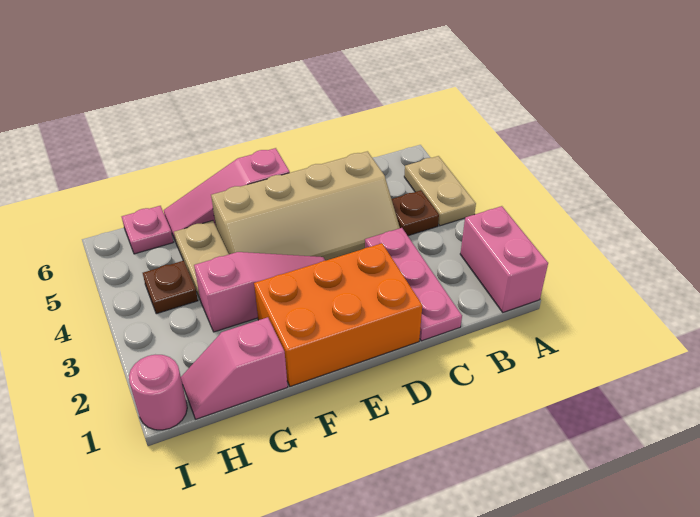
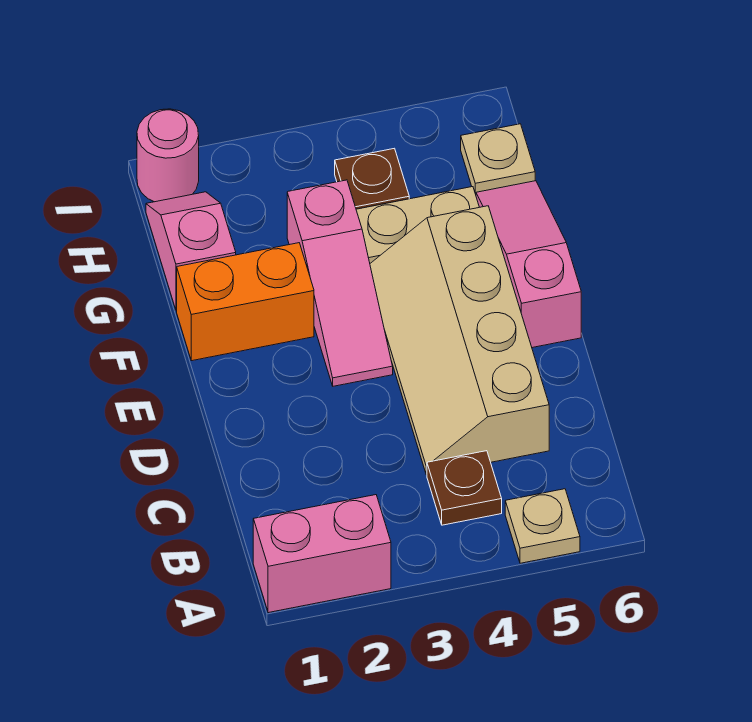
tan plate A4:A5 level 1 -> tan plate A5 level 1
pink plate C1:C3 level 1 -> none
orange brick D1:F2 level 1 -> orange brick F1:F2 level 1
pink plate H6 level 1 -> tan plate H6 level 1

